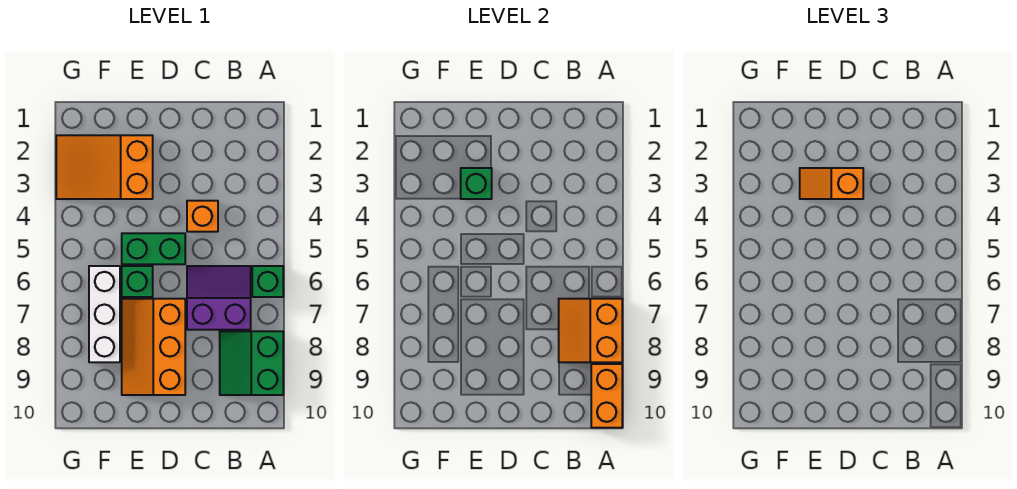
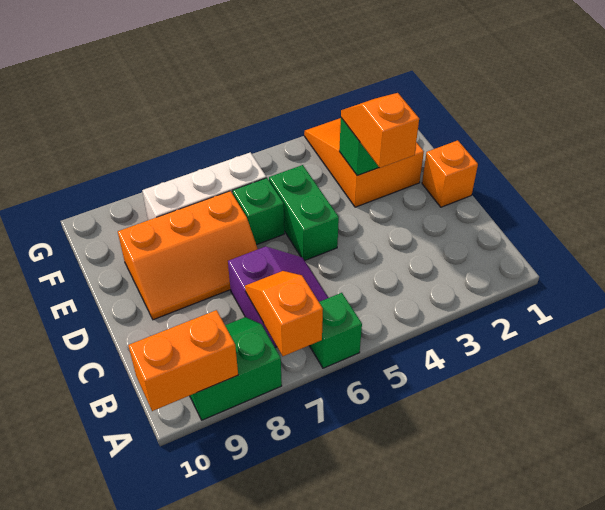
orange slope A7:B8 level 2 top A -> orange slope A7:B7 level 2 top A
orange brick C4 level 1 -> orange brick D1 level 1
orange slope D7:E9 level 1 top D -> orange slope D7:E9 level 1 top E

